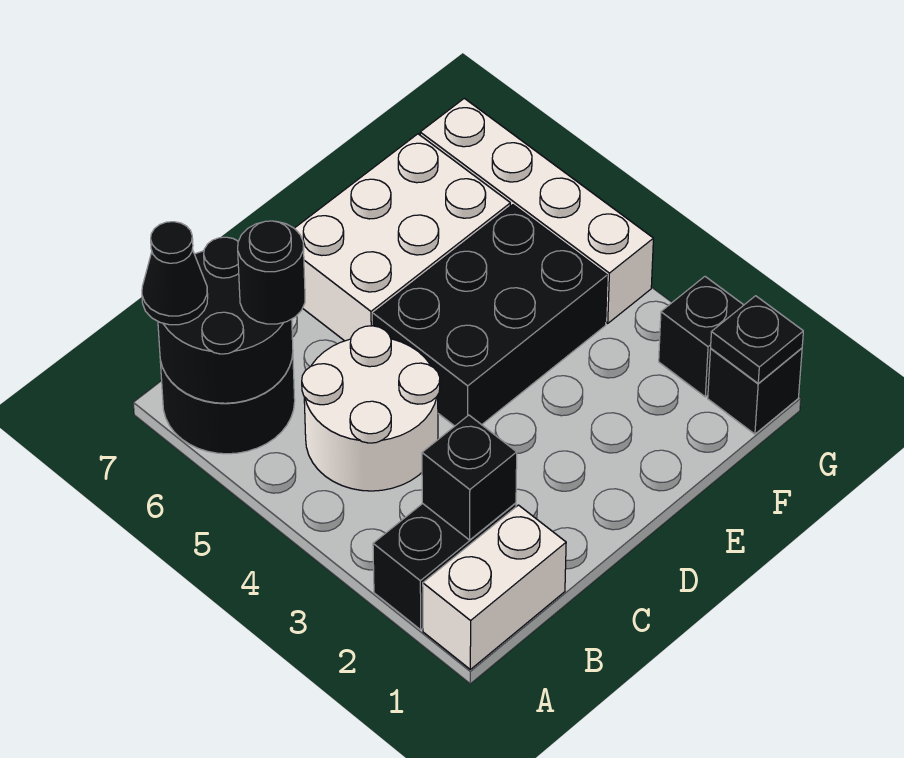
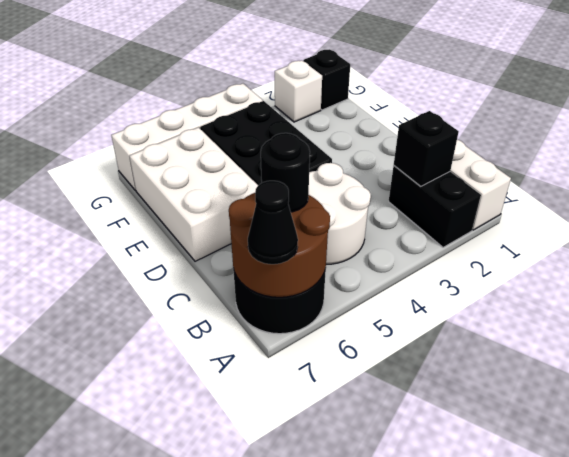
black round brick A6:B7 level 2 -> brown round brick A6:B7 level 2
black plate G1 level 2 -> none
black brick G2 level 1 -> white brick G2 level 1

